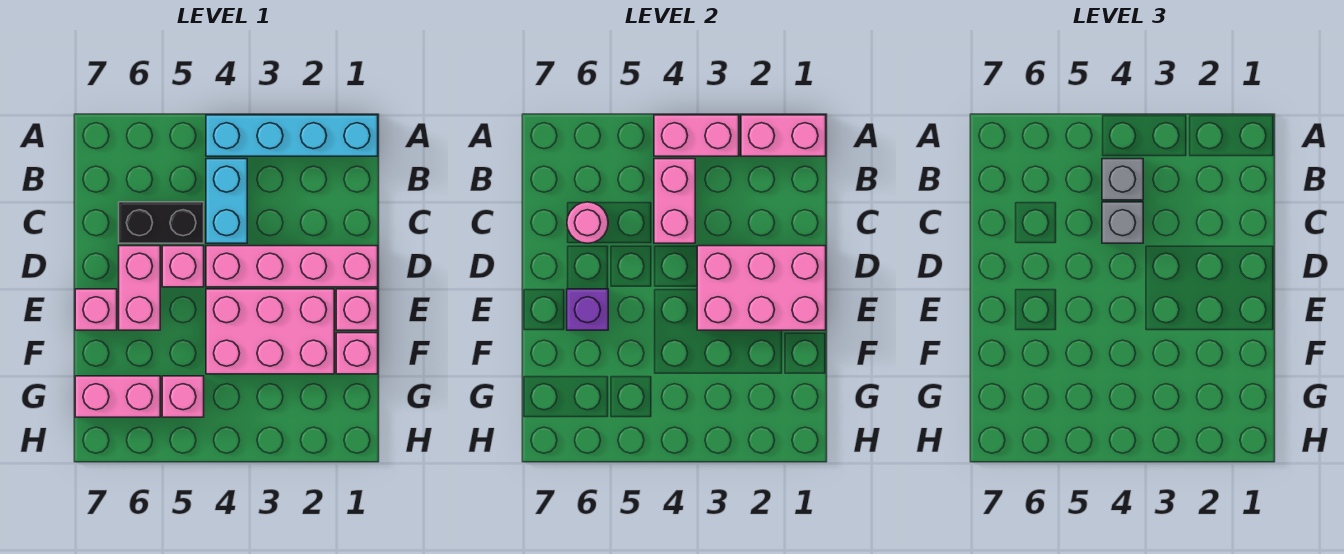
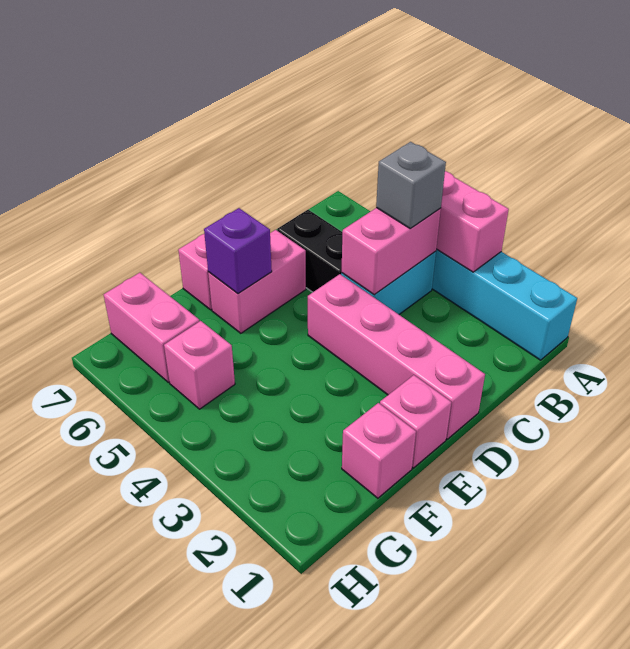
pink brick A1:A2 level 2 -> none
grey brick C4 level 3 -> none
pink round brick C6 level 2 -> none
pink brick D1:E3 level 2 -> none
pink brick D5 level 1 -> none
pink brick E2:F4 level 1 -> none

